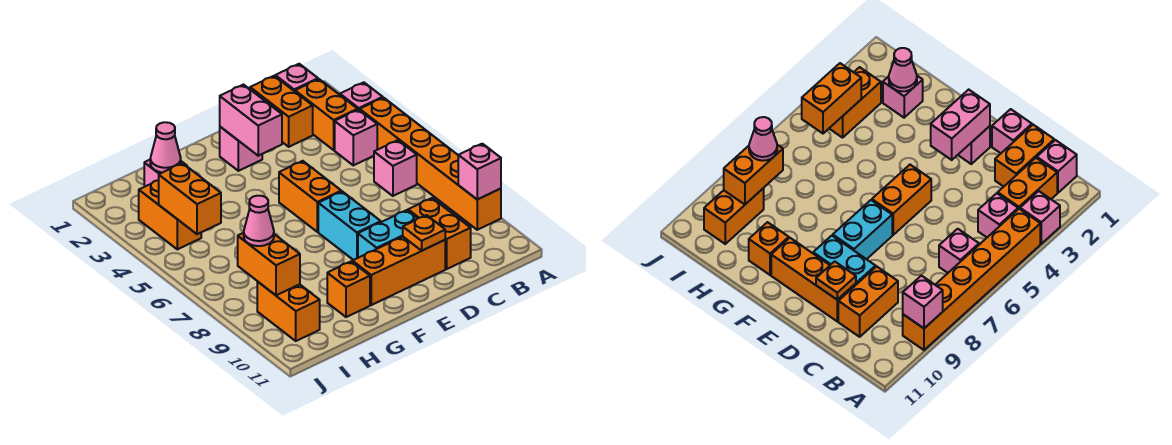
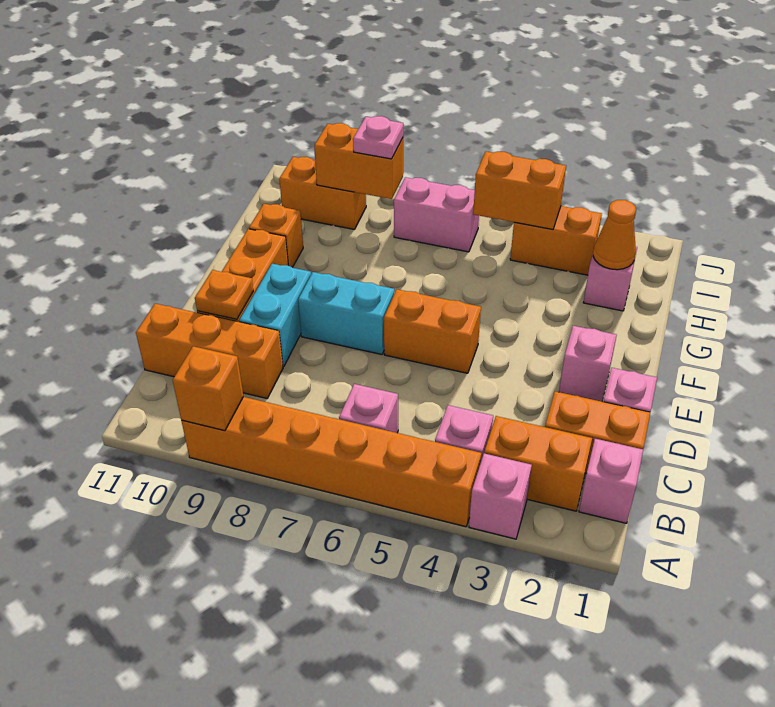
pink brick A9 level 2 -> orange brick A9 level 2
orange brick C9:C10 level 1 -> orange brick C9:C11 level 1
pink brick E2:E3 level 2 -> pink brick I6:I7 level 1
pink cone H2 level 2 -> orange cone H2 level 2
pink cone I8 level 3 -> pink plate I8 level 3

